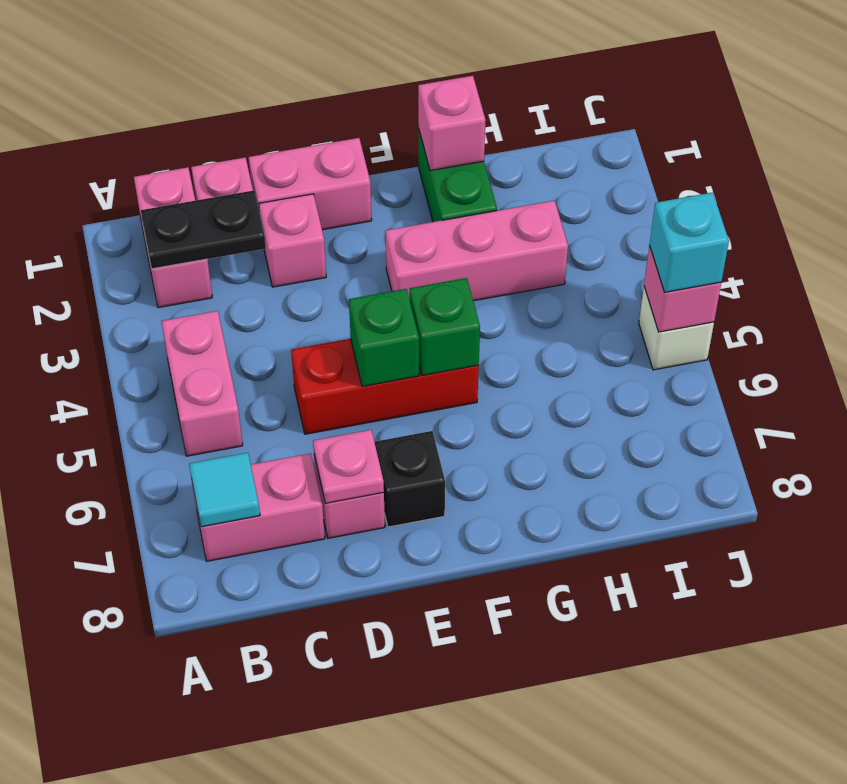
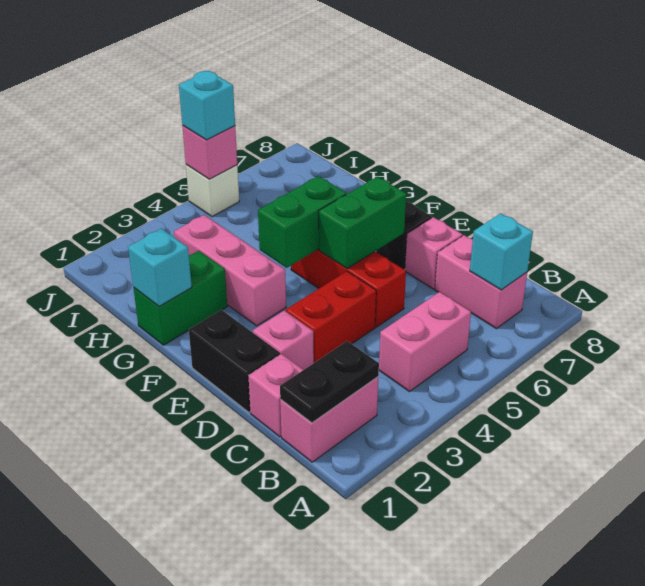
black plate B2:C2 level 2 -> black plate B1:B2 level 2
cyan tile B7 level 2 -> cyan brick B7 level 2
pink brick D1:E1 level 1 -> black brick D1:E1 level 1
none -> red brick D3:D4 level 1
pink plate D7 level 2 -> none
green brick E5 level 2 -> green brick E5:E6 level 2
green brick F5 level 2 -> green brick F4:F5 level 2
pink brick G1 level 2 -> cyan brick G1 level 2

